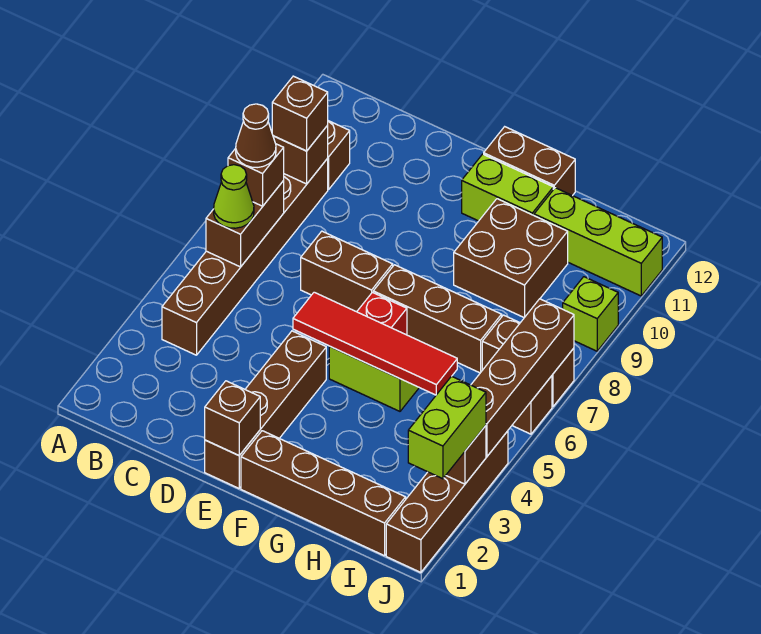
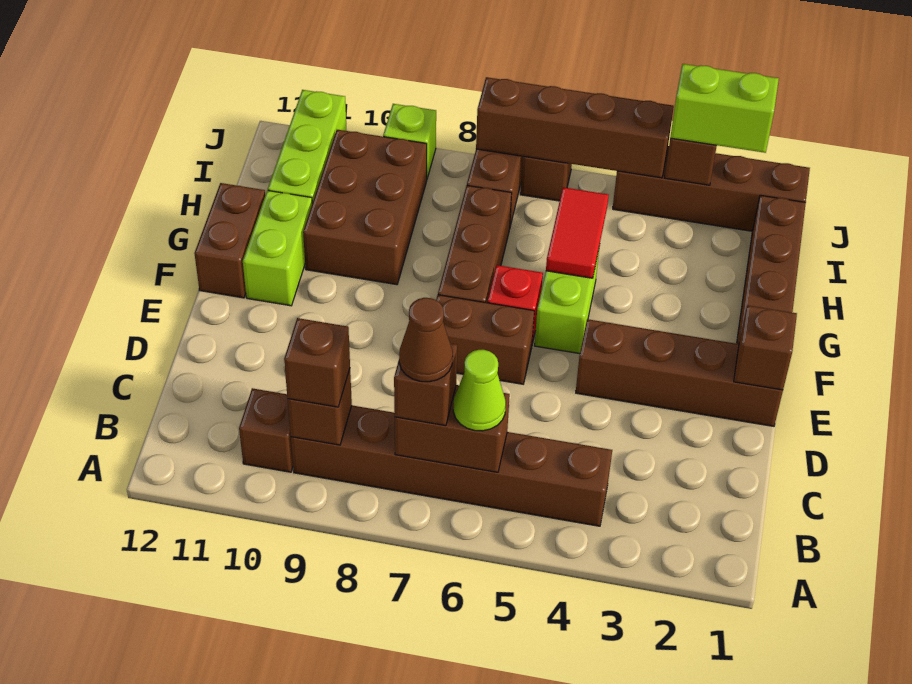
brown brick D7:E7 level 1 -> brown brick E6:E7 level 1
red tile E5:H5 level 2 -> red tile G5:H5 level 2
brown brick G9:H10 level 1 -> brown brick G9:I10 level 1

